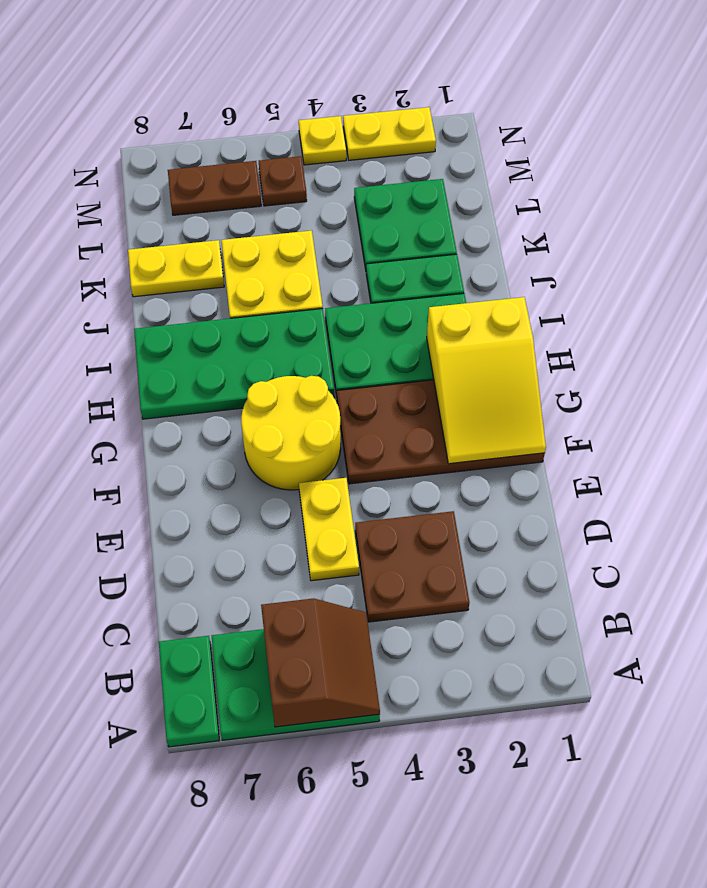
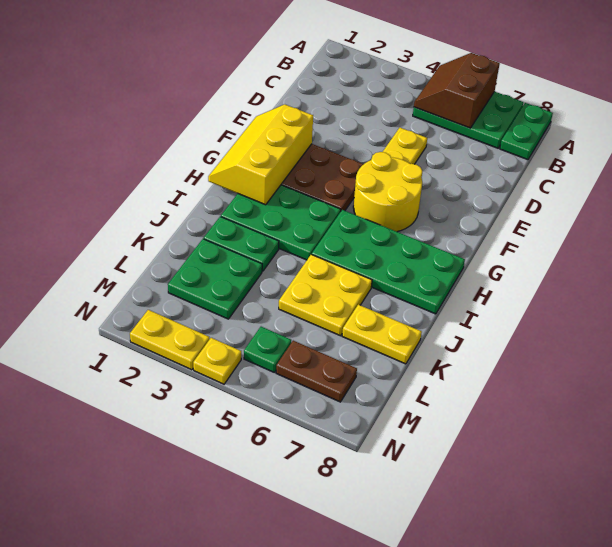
brown plate C3:D4 level 1 -> none
yellow slope F1:H2 level 2 top H -> yellow slope F1:H2 level 2 top 2
brown plate M5 level 1 -> green plate M5 level 1

